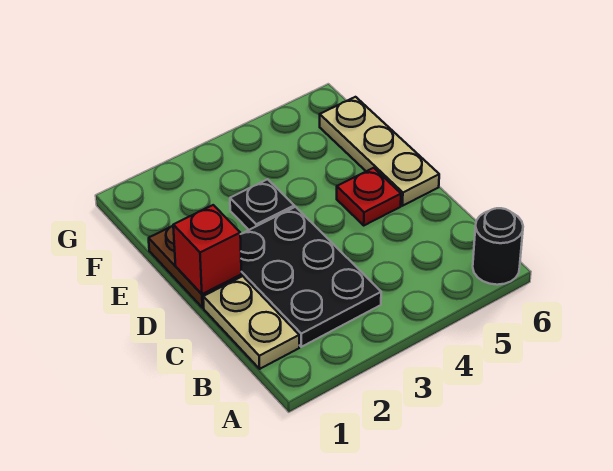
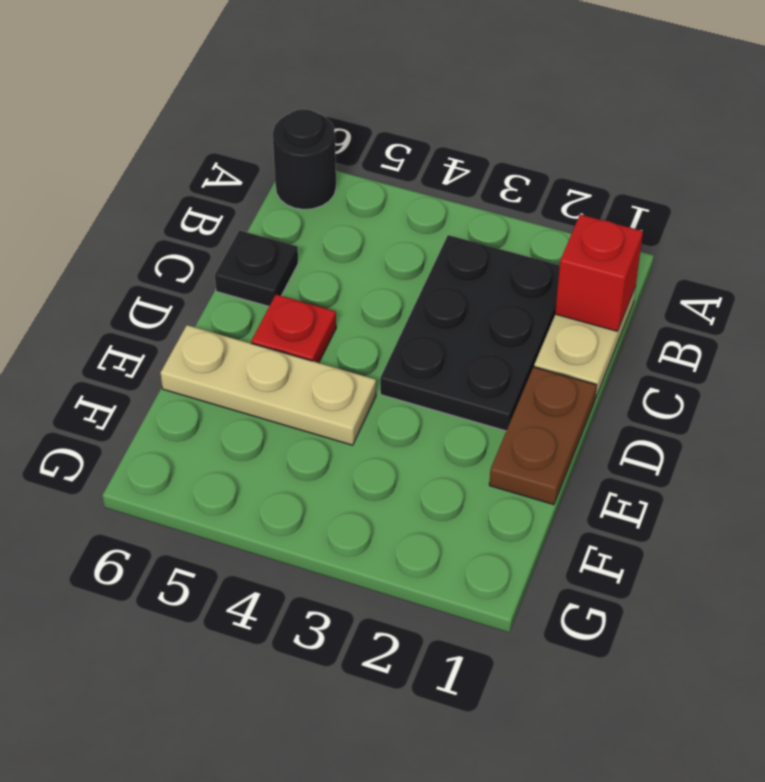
red brick D1 level 2 -> red brick B1 level 2
tan plate D6:F6 level 1 -> tan plate E4:E6 level 1
black plate E3 level 1 -> black plate C6 level 1

